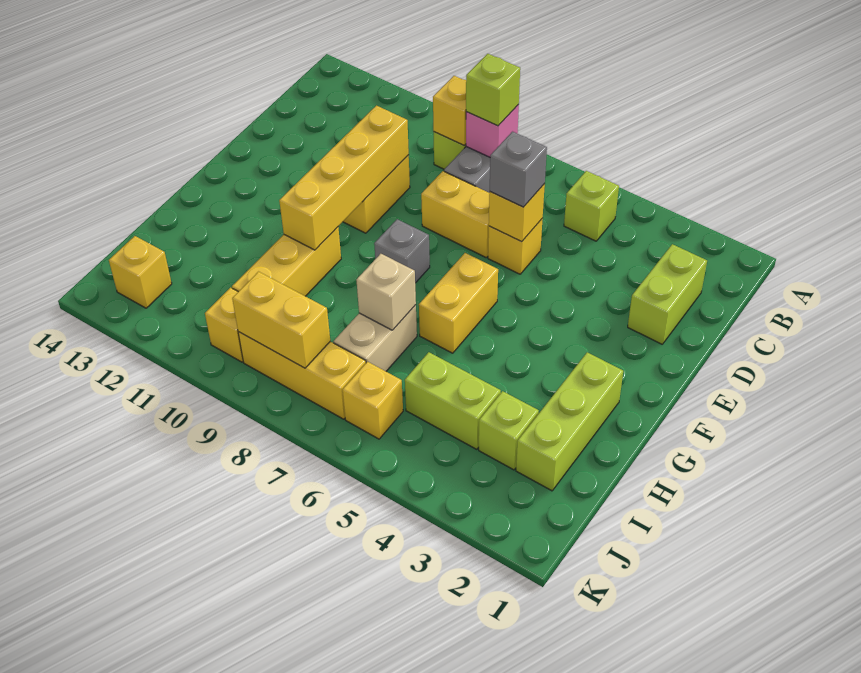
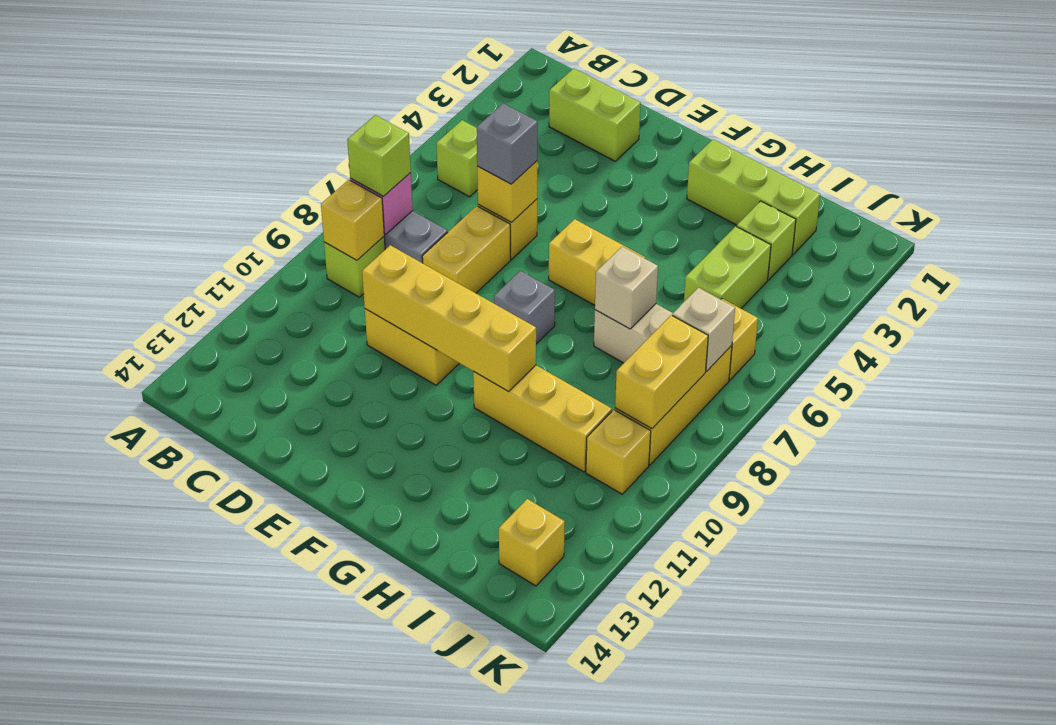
none -> tan brick J7 level 2

